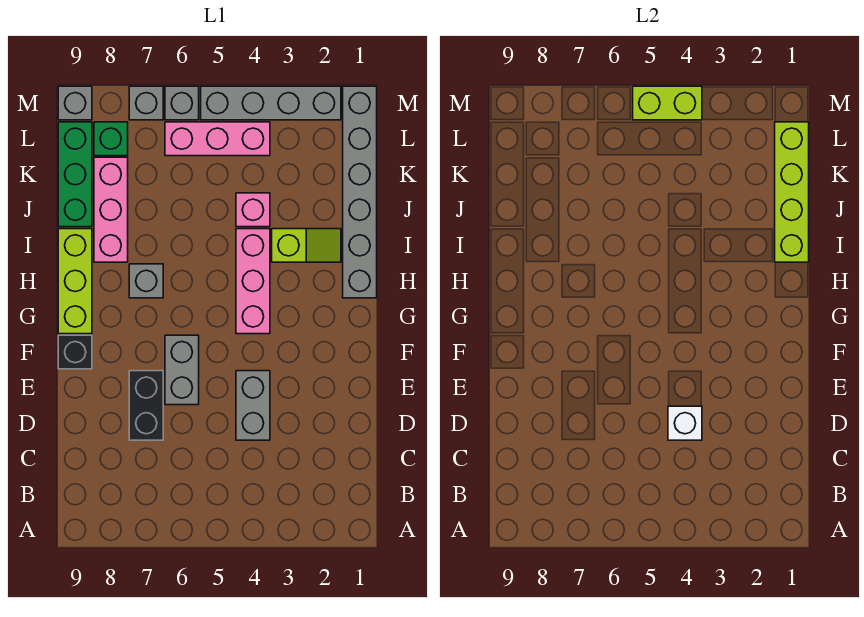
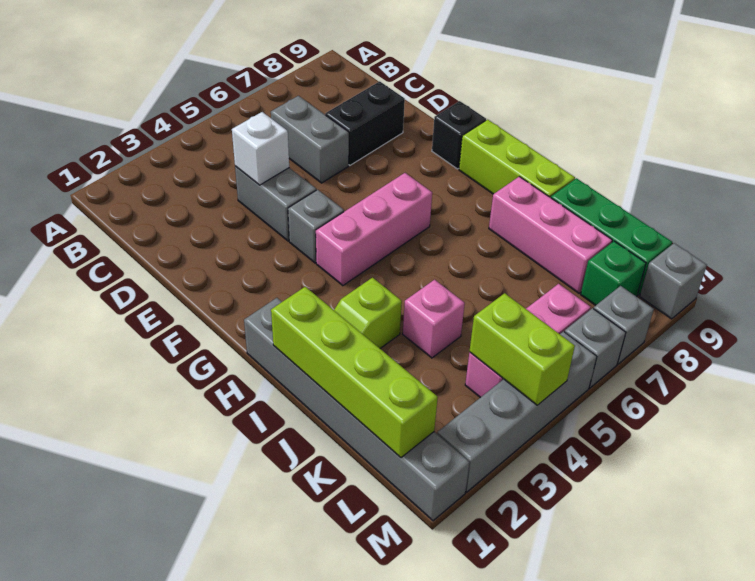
black brick D7:E7 level 1 -> black brick D7:D8 level 1
grey brick E6:F6 level 1 -> grey brick C6:D6 level 1
pink brick G4:I4 level 1 -> pink brick G4:G6 level 1
grey brick H7 level 1 -> grey brick F4 level 1
lime brick M4:M5 level 2 -> lime brick L4:M4 level 2

